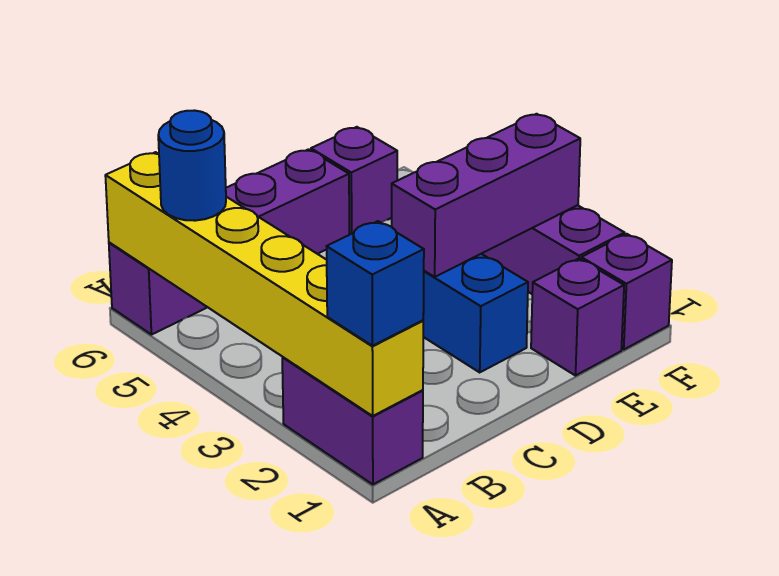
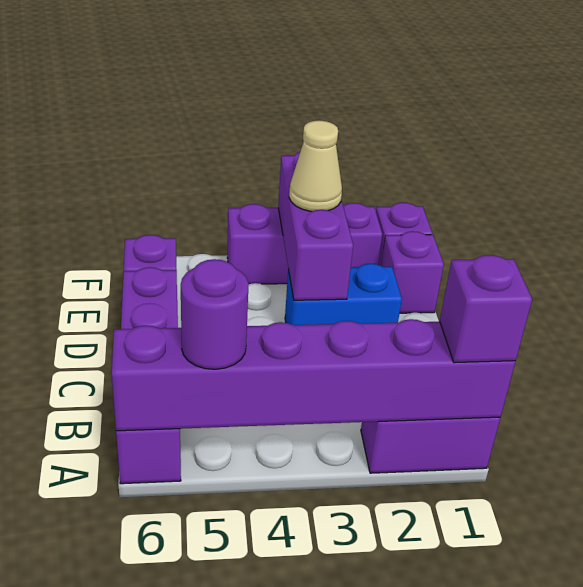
yellow brick A1:A6 level 2 -> purple brick A1:A6 level 2
blue brick A1 level 3 -> purple brick A1 level 3
blue round brick A5 level 3 -> purple round brick A5 level 3
none -> tan cone E3 level 3

